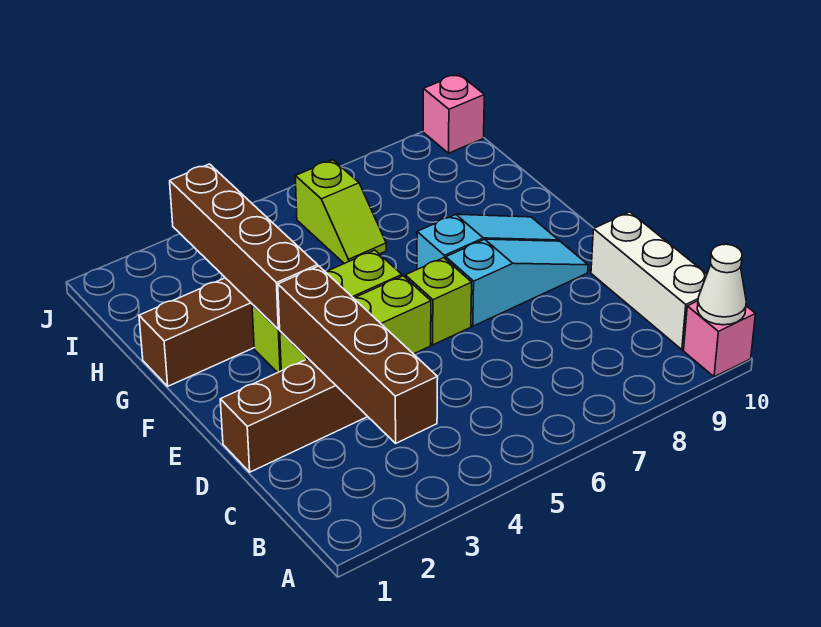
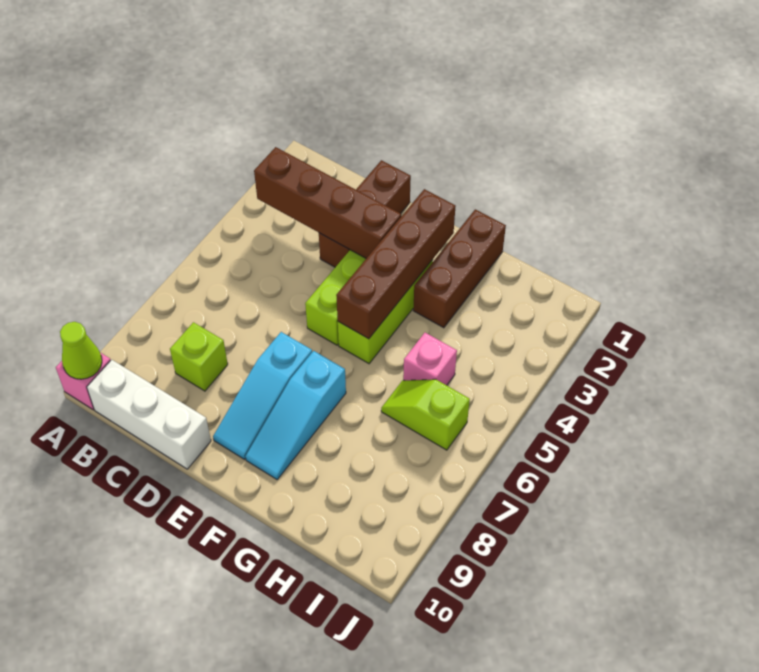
white cone A10 level 2 -> lime cone A10 level 2
lime brick E6 level 1 -> lime brick C8 level 1
brown brick F3:I3 level 2 -> brown brick F2:F5 level 2
pink brick J10 level 1 -> pink brick H5 level 1

